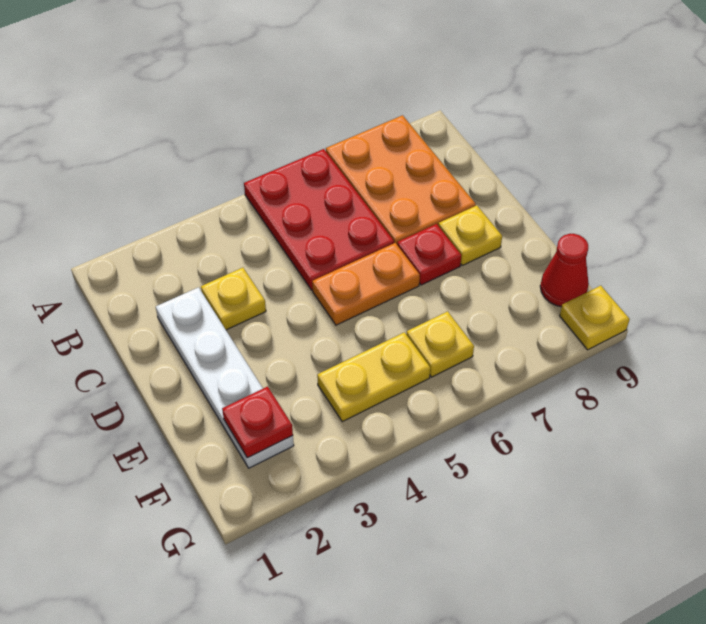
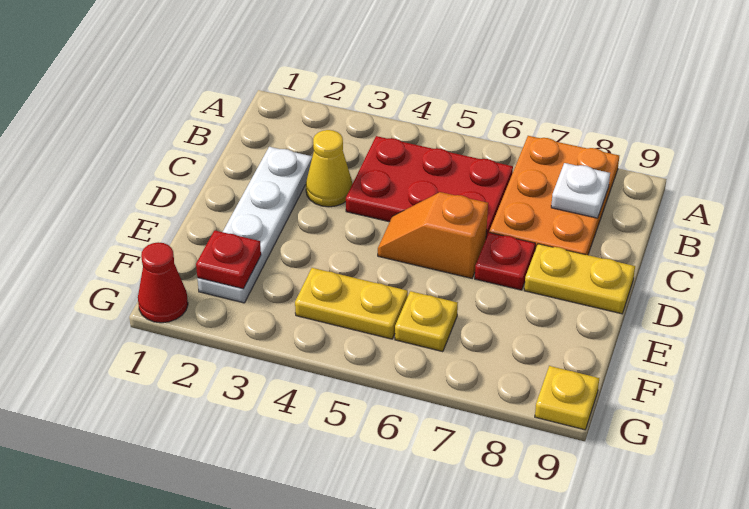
red plate A5:C6 level 1 -> red plate B4:C6 level 1
none -> white plate B8 level 2
yellow plate C3 level 1 -> yellow cone C3 level 1
orange plate D5:D6 level 1 -> orange slope D5:D6 level 1 top 6
yellow plate D8 level 1 -> yellow plate D8:D9 level 1
red cone F9 level 1 -> red cone G1 level 1

